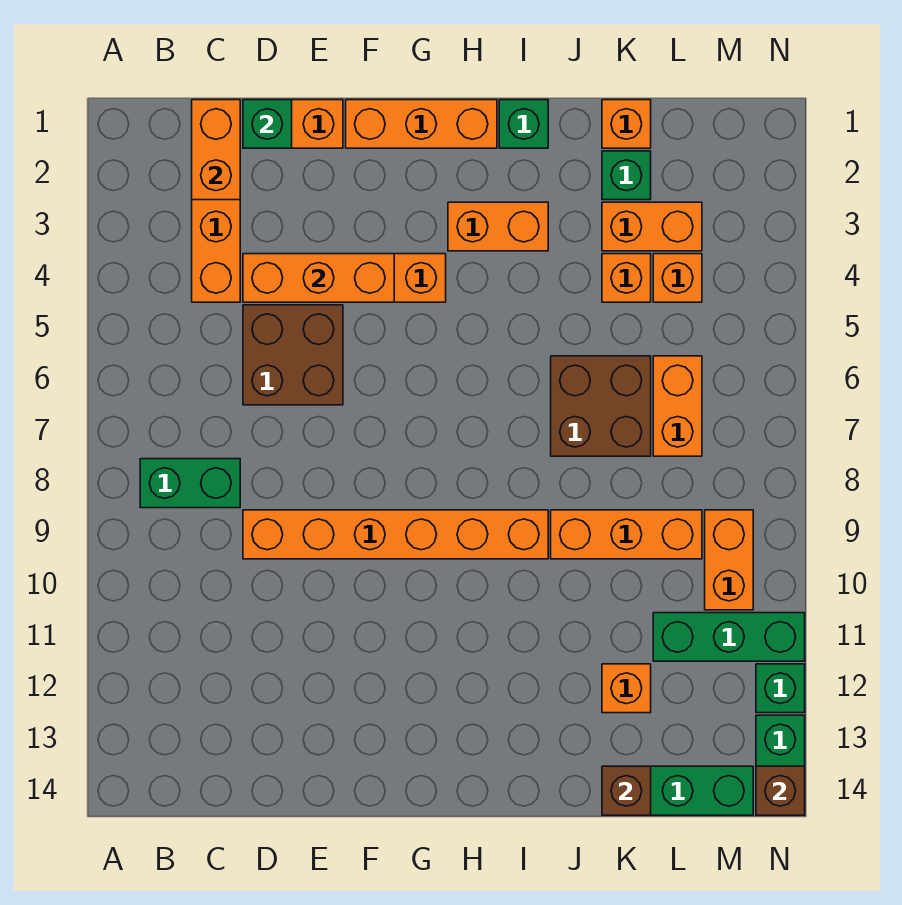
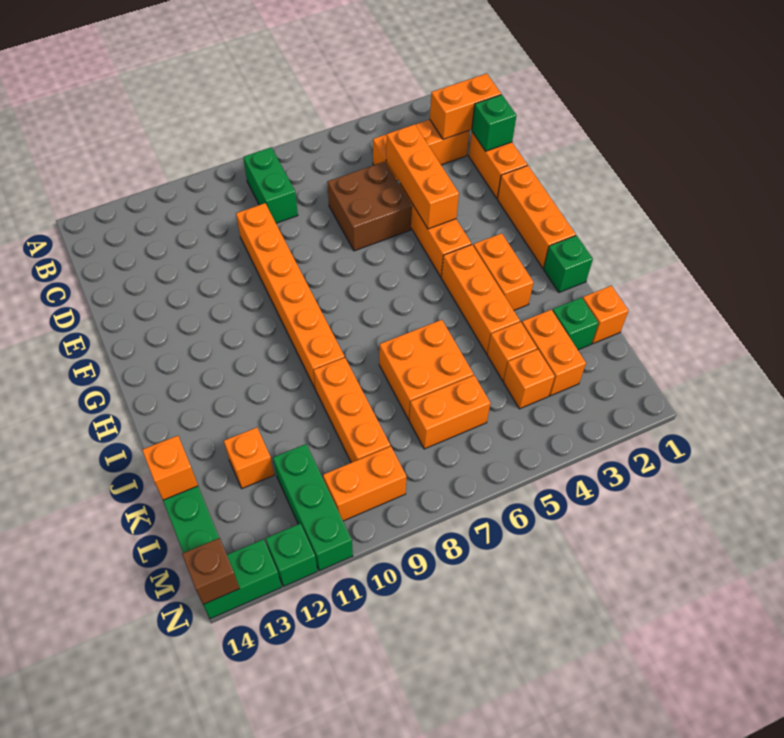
none -> orange brick H4:J4 level 1
brown brick J6:K7 level 1 -> orange brick J6:K7 level 1
brown brick K14 level 2 -> orange brick K14 level 2

